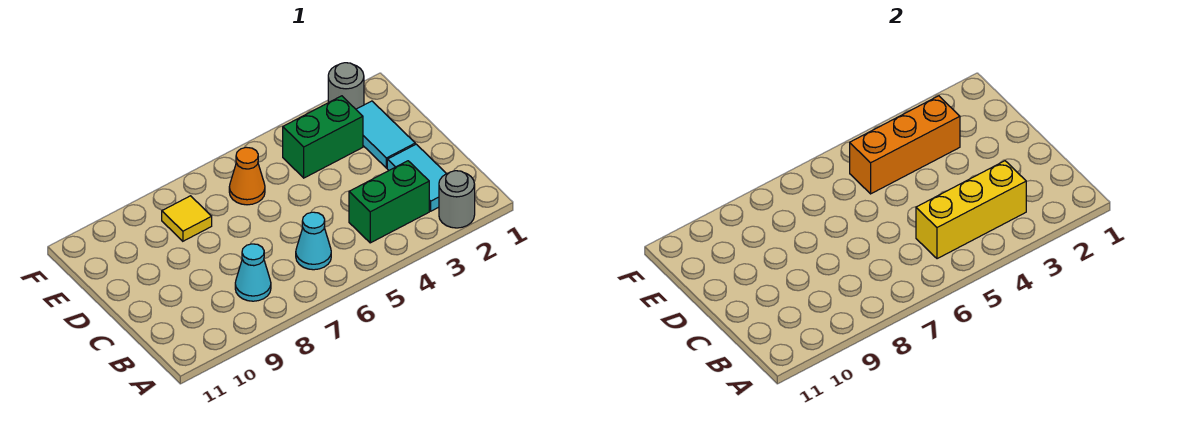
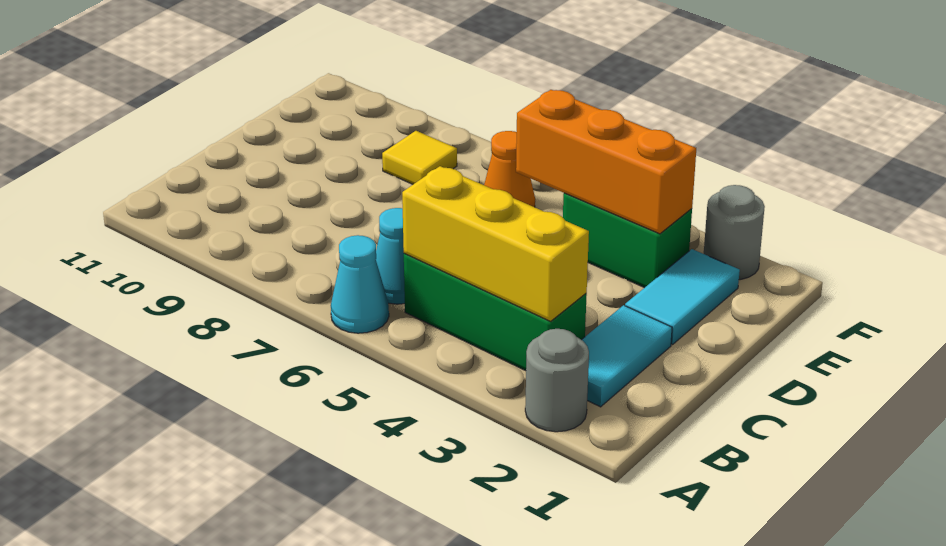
green brick B3:B4 level 1 -> green brick B3:B5 level 1
cyan cone B8 level 1 -> cyan cone A6 level 1

